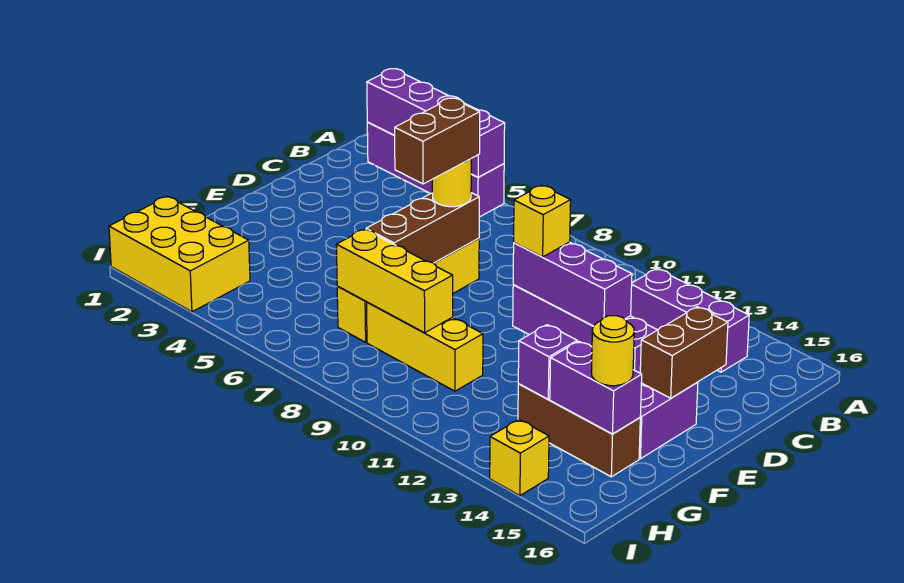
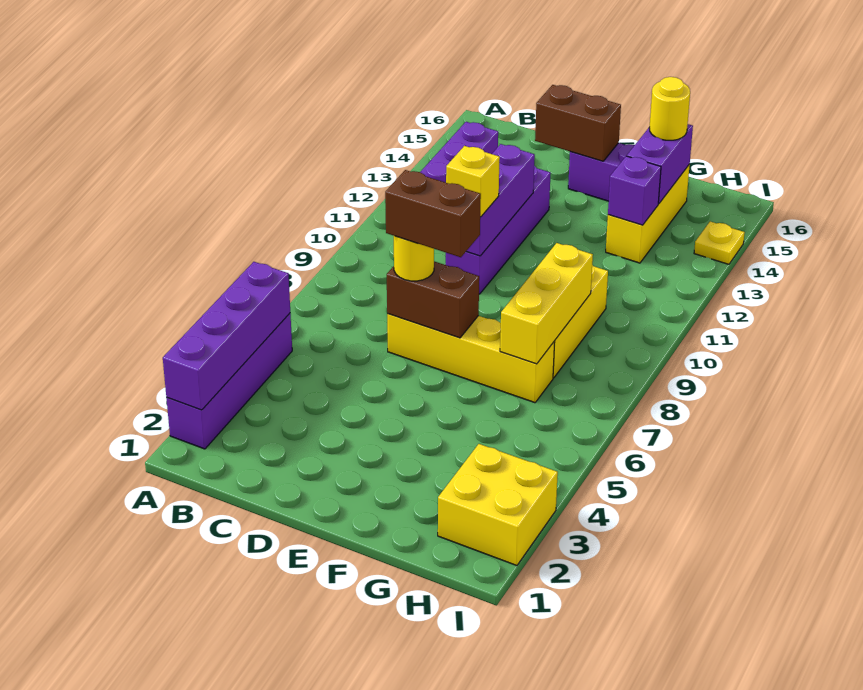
brown brick D7:F7 level 2 -> brown brick D7:E7 level 2
brown brick G13:G15 level 1 -> yellow brick G13:G15 level 1
yellow brick H1:I3 level 1 -> yellow brick H2:I3 level 1
yellow brick I14 level 1 -> yellow plate I14 level 1

